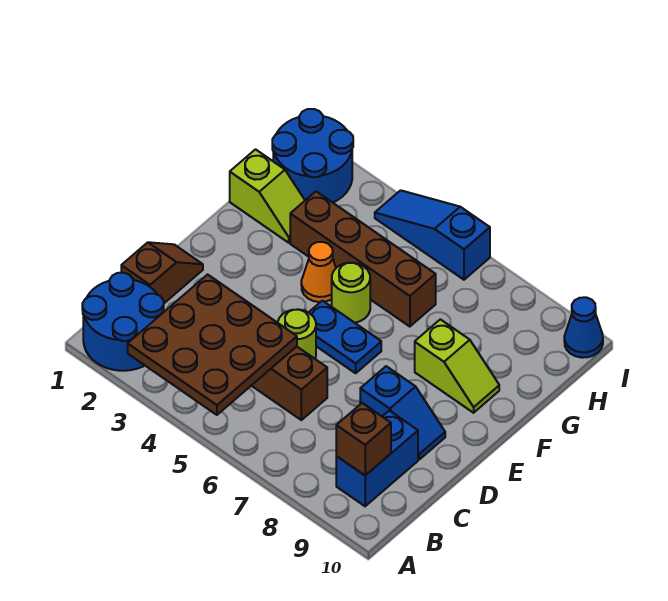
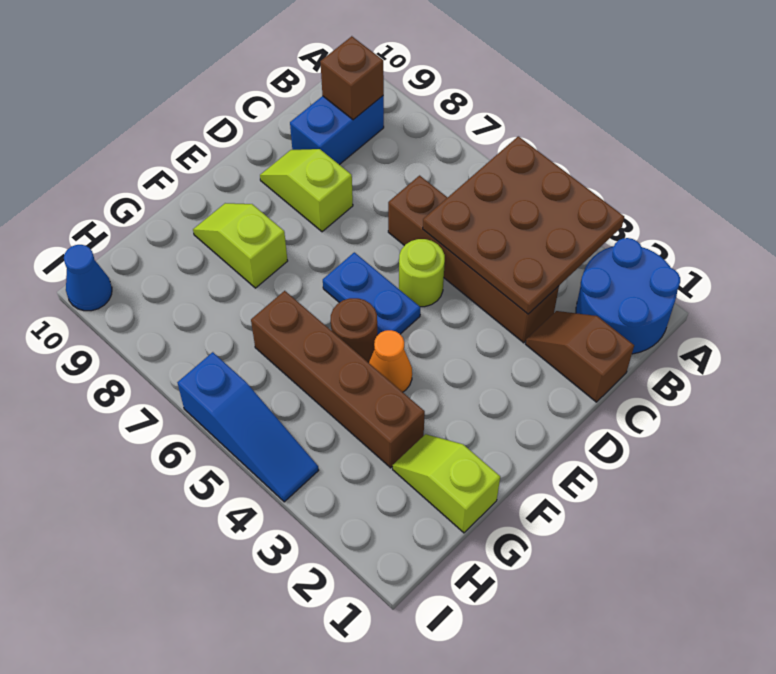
brown slope C1:D1 level 1 top C -> brown slope C1:C2 level 1 top 1
blue slope D8:D9 level 1 top 8 -> lime slope D8:D9 level 1 top 8
lime round brick F5 level 1 -> brown round brick F5 level 1
blue round brick H1:I2 level 1 -> none

